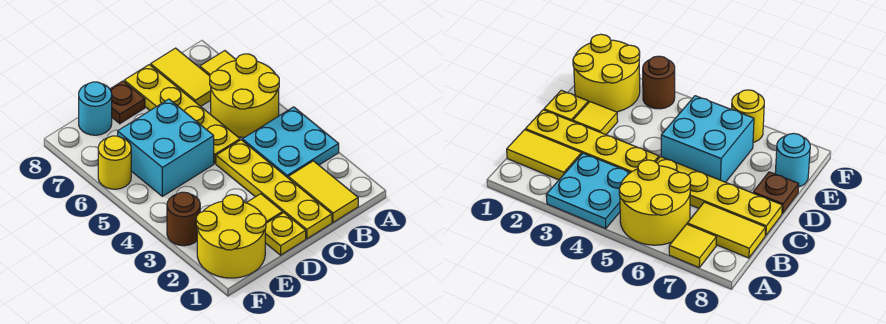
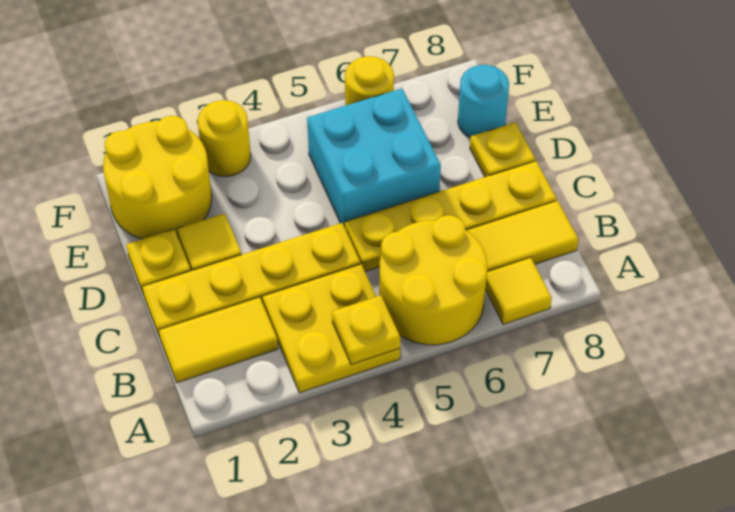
cyan plate A3:B4 level 1 -> yellow plate A3:B4 level 1
none -> yellow plate A4 level 2
brown plate D8 level 1 -> yellow plate D8 level 1
brown round brick F3 level 1 -> yellow round brick F3 level 1

